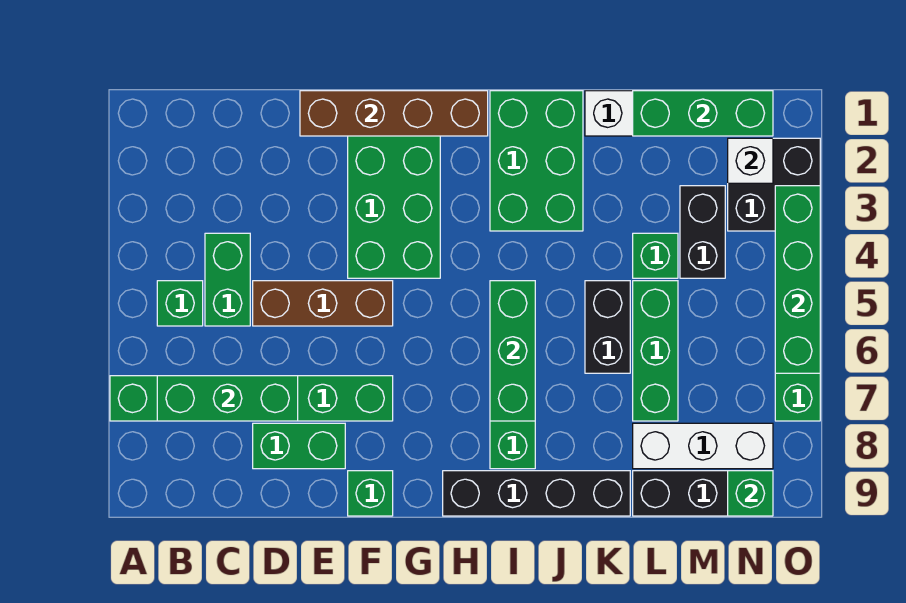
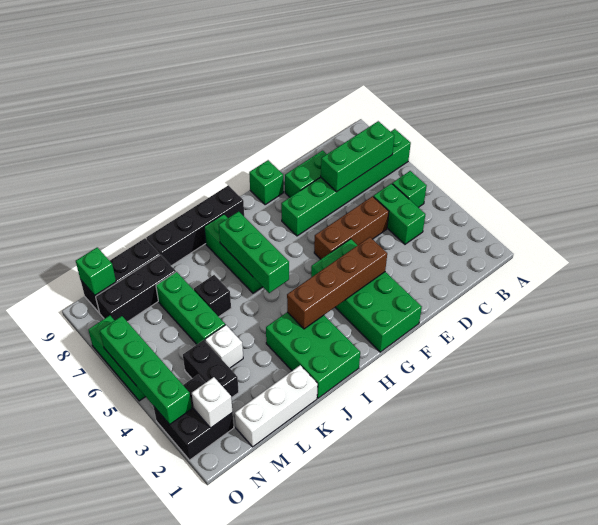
brown brick E1:H1 level 2 -> brown brick F3:I3 level 2
black brick K5:K6 level 1 -> black brick K6 level 1
green brick L1:N1 level 2 -> none
green brick L4 level 1 -> white brick L4 level 1
white brick L8:N8 level 1 -> black brick L8:N8 level 1

